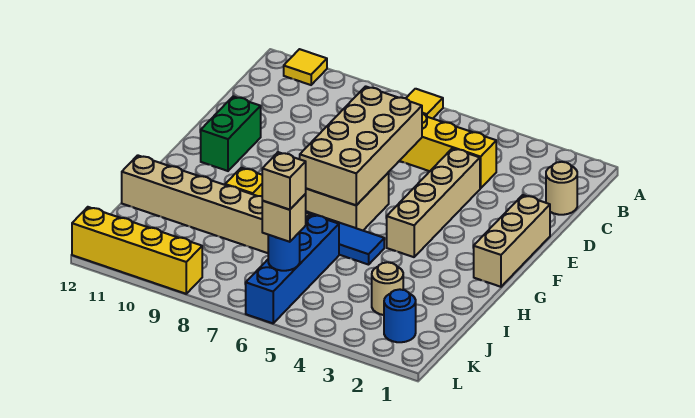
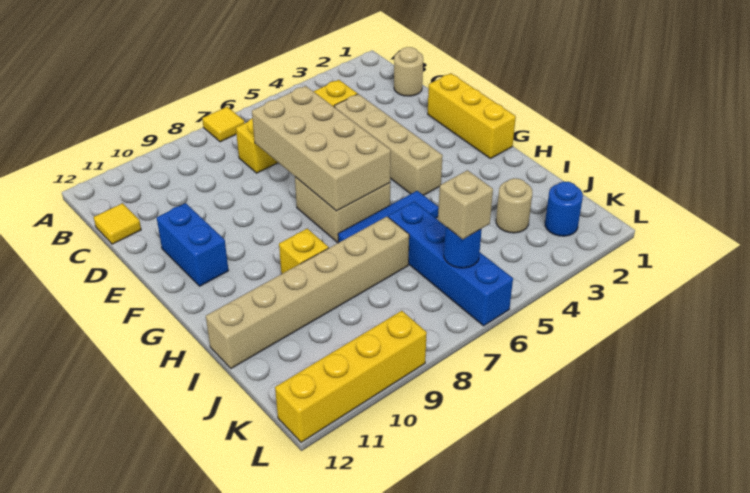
yellow tile A11 level 1 -> yellow tile C12 level 1
tan brick E1:G1 level 1 -> yellow brick E1:G1 level 1
green brick E11:F11 level 1 -> blue brick E11:F11 level 1
tan brick K6 level 4 -> none

